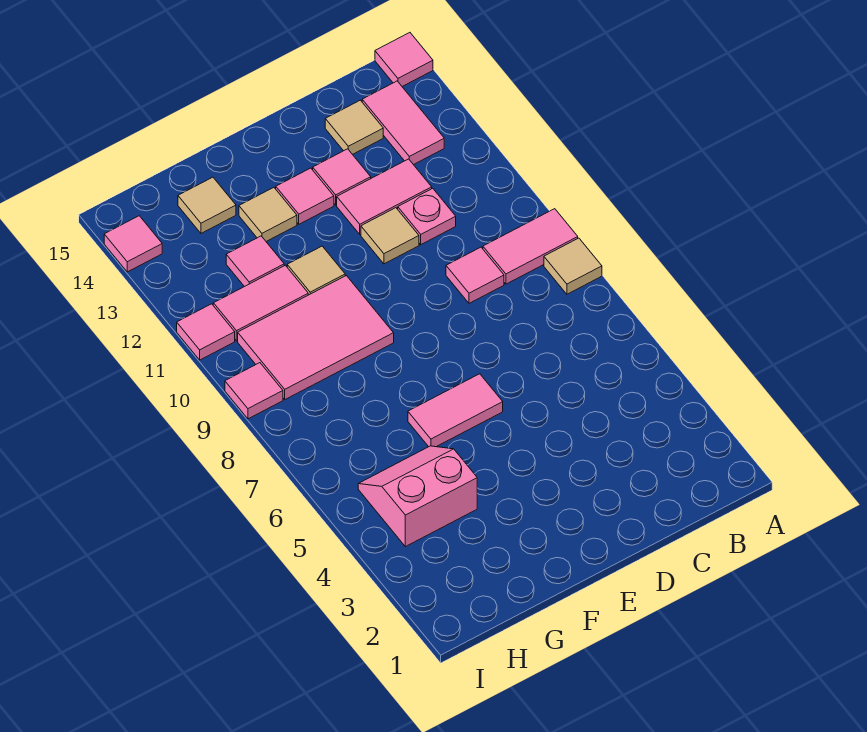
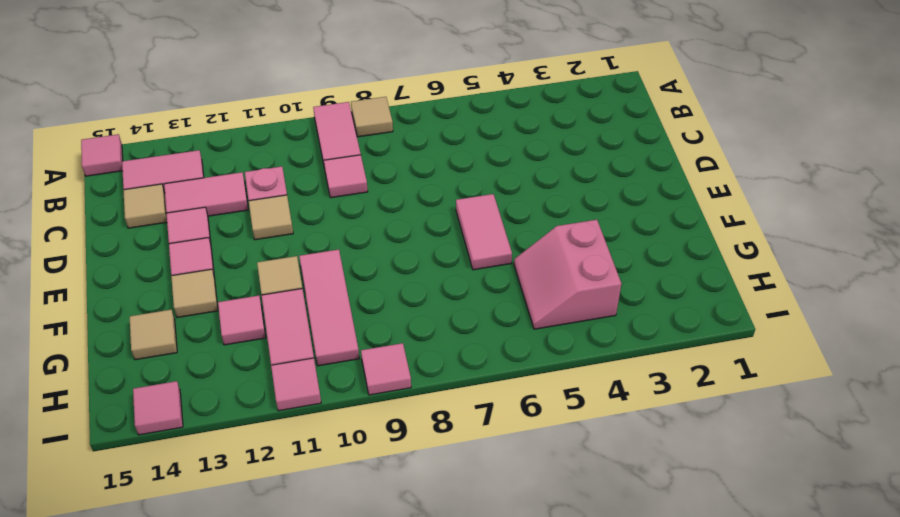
pink tile C12:D12 level 1 -> pink tile C12:C13 level 1
pink tile F9:H10 level 1 -> pink tile F10:H10 level 1

